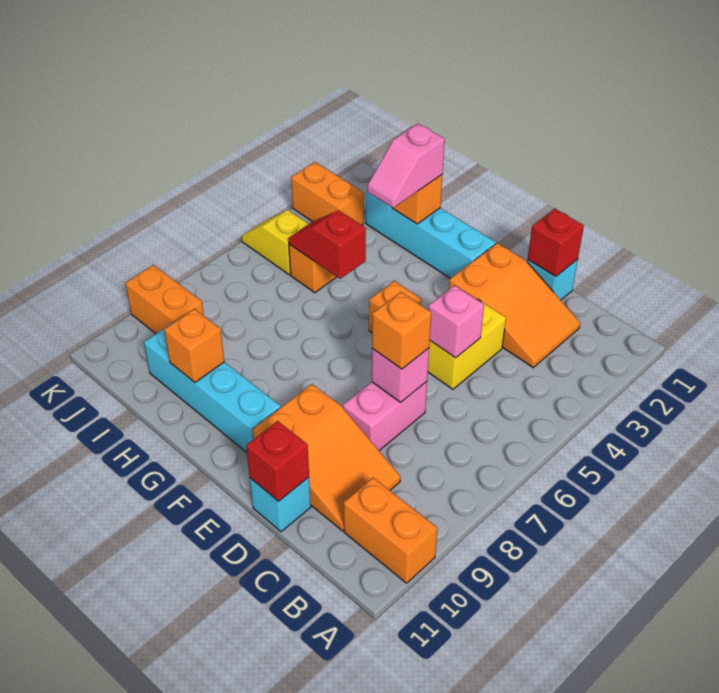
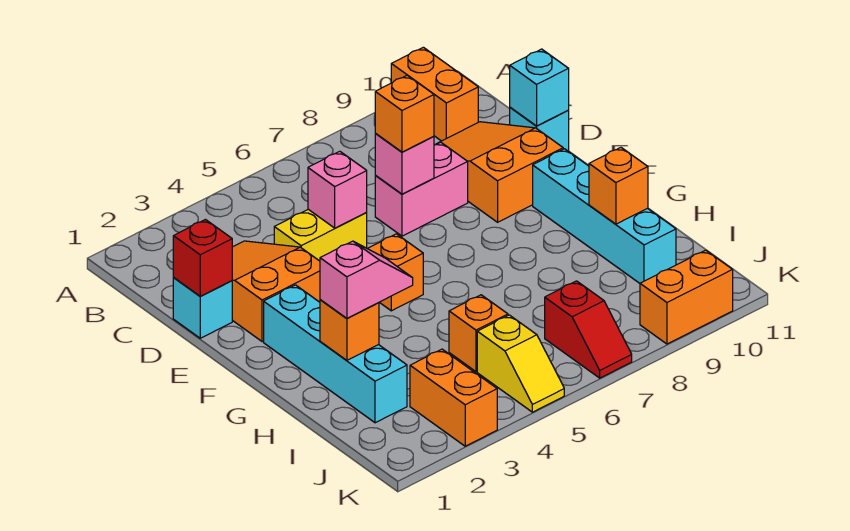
red brick D11 level 2 -> cyan brick D11 level 2
red slope H5:I5 level 2 top H -> red slope J7:K7 level 1 top J
orange brick J9:K9 level 1 -> orange brick K9:K10 level 1

